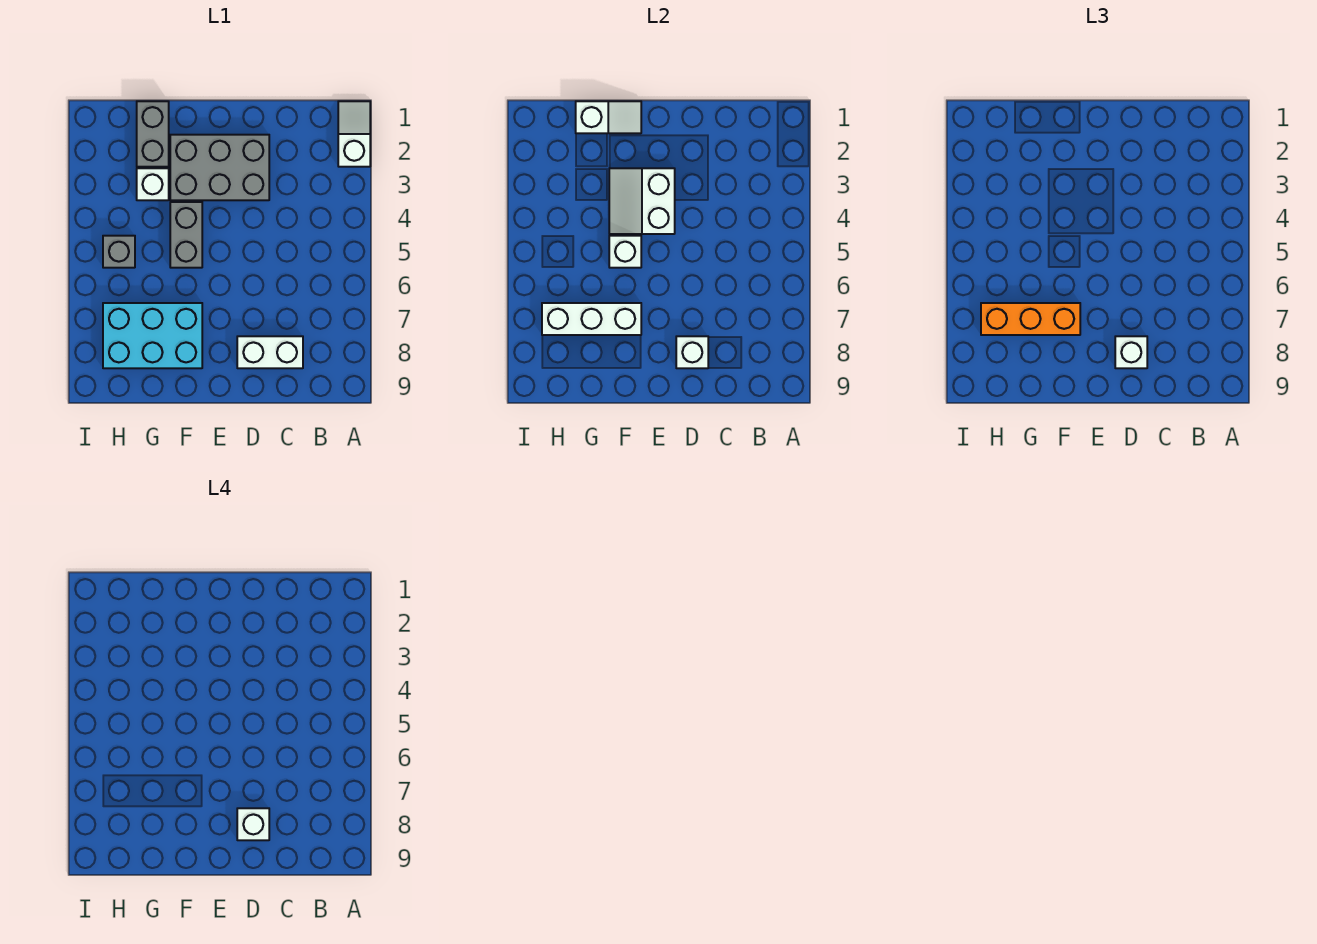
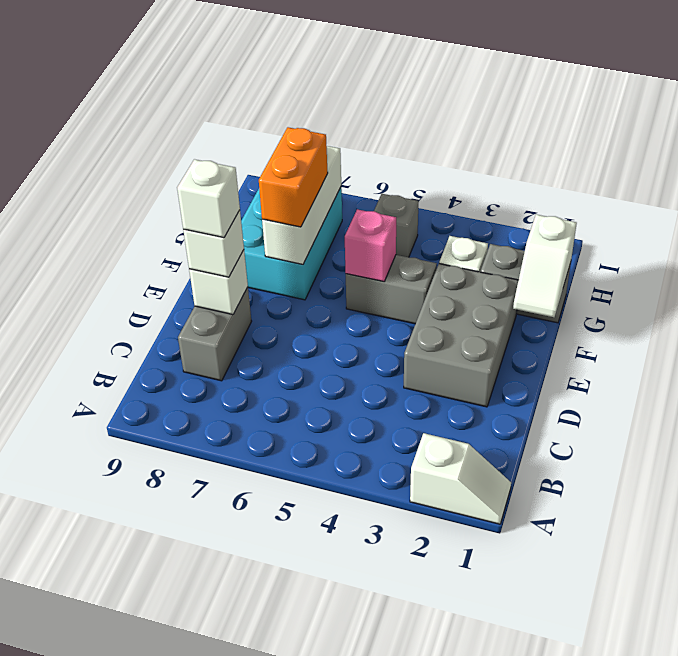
white brick C8:D8 level 1 -> grey brick C8:D8 level 1
white slope E3:F4 level 2 top E -> none
white brick F5 level 2 -> pink brick F5 level 2
orange brick F7:H7 level 3 -> orange brick F7:G7 level 3

